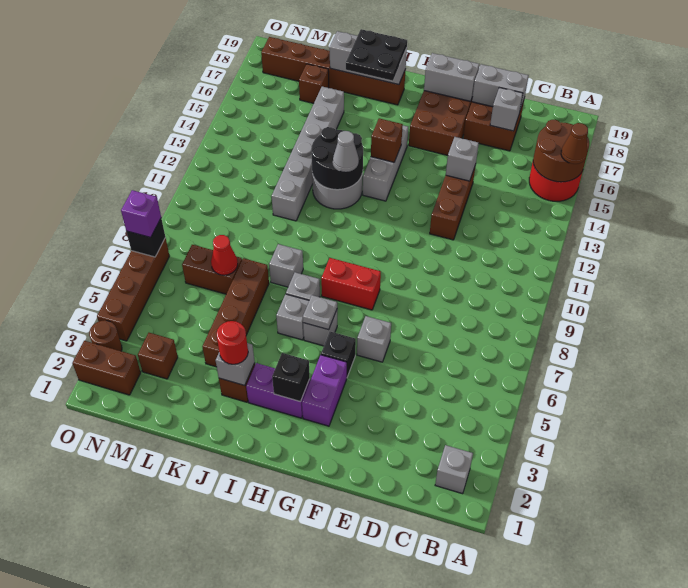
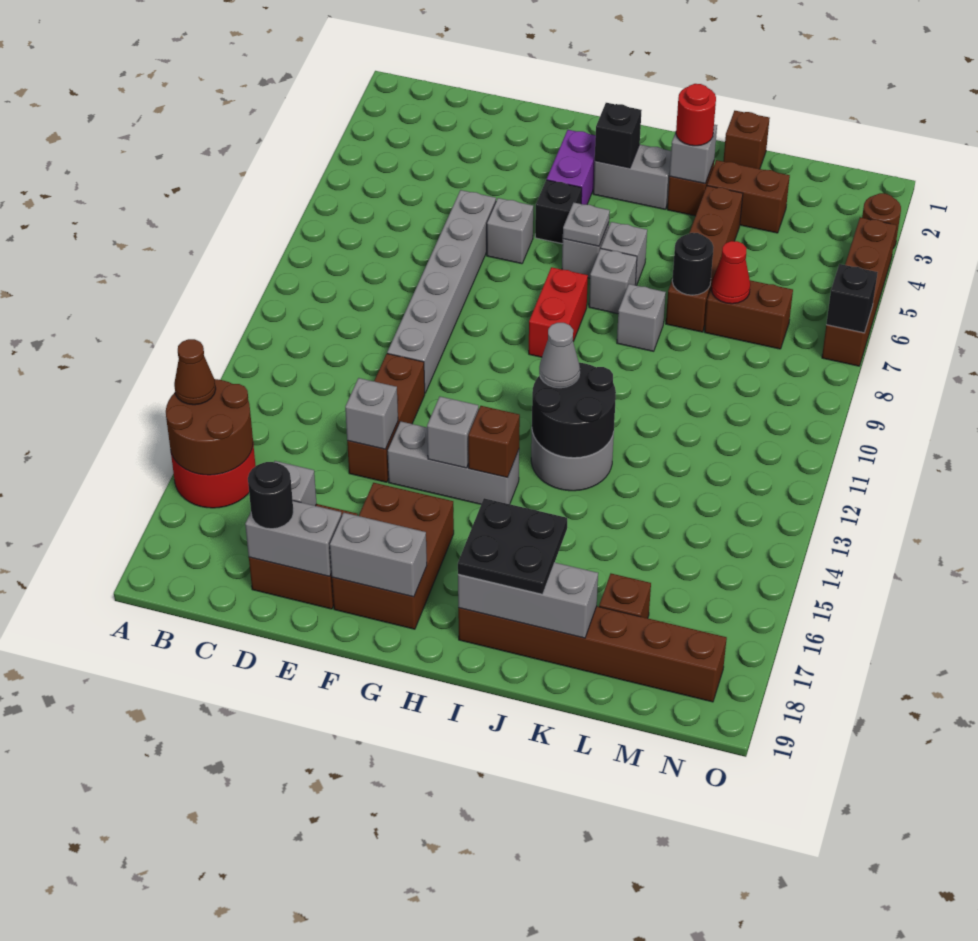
grey brick B2 level 1 -> grey brick G14 level 2
none -> black round brick D18 level 3
red brick G8:H8 level 1 -> red brick H8:H9 level 1
purple brick H3:I3 level 1 -> grey brick H3:I3 level 1
grey brick H13:H15 level 1 -> grey brick F14:H14 level 1
none -> black round brick K7 level 2
grey brick K11:K16 level 1 -> grey brick E6:E11 level 1
brown brick M3 level 1 -> brown brick K1 level 1
brown brick N2:O2 level 1 -> brown brick K3:L3 level 1
purple brick O7 level 3 -> none

